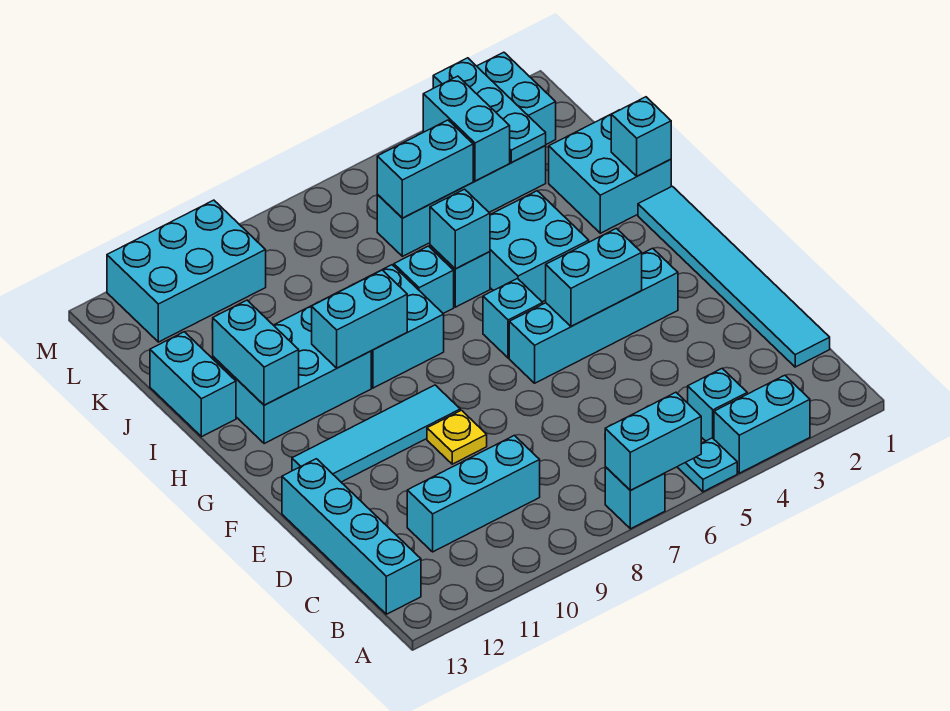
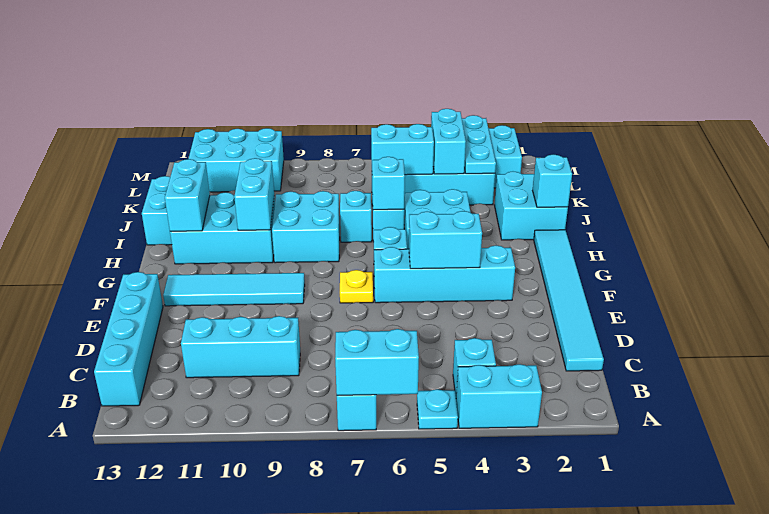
yellow plate E9 level 1 -> yellow plate F7 level 1
cyan brick H9:H10 level 2 -> cyan brick H10:I10 level 2

